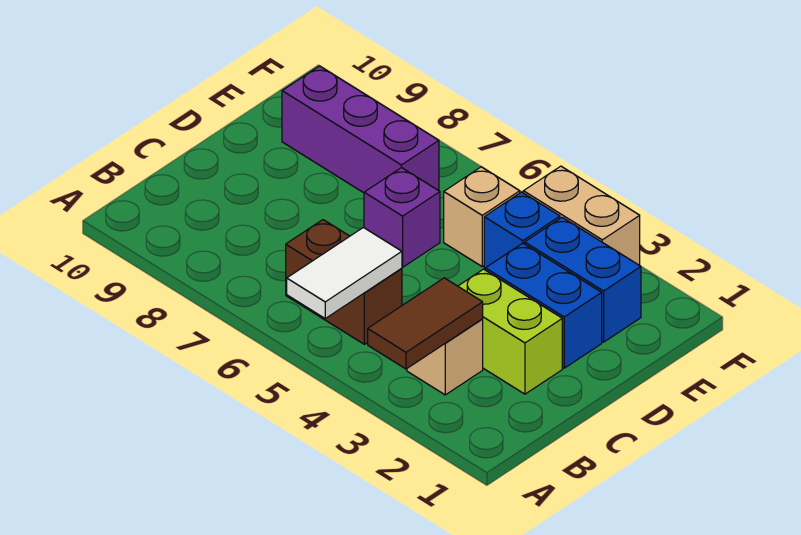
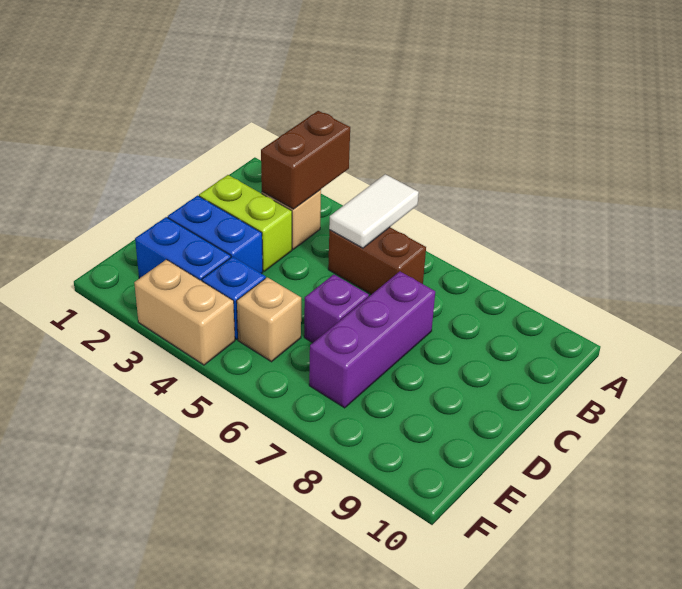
brown tile A3:B3 level 2 -> brown brick A3:B3 level 2
purple brick E7:E9 level 1 -> purple brick C7:E7 level 1

